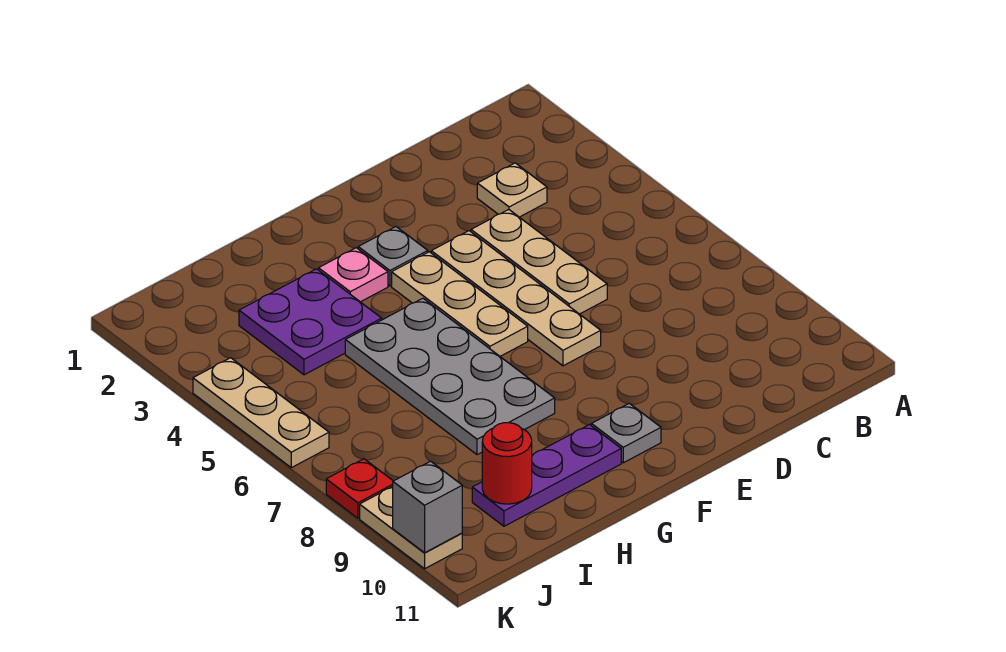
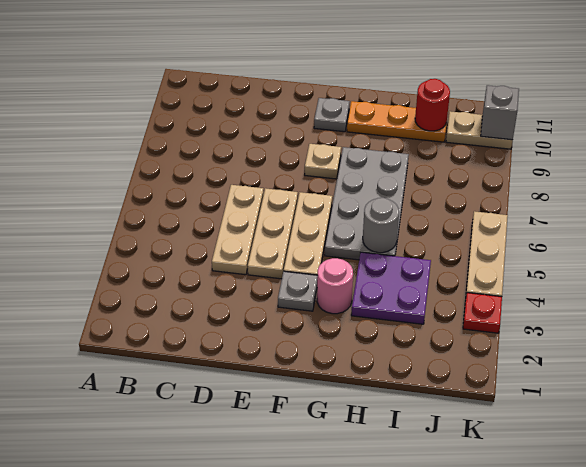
tan plate C3 level 1 -> tan plate F8 level 1
tan plate E4:E7 level 1 -> tan plate E4:E6 level 1
pink plate G3 level 1 -> pink round brick G3 level 1
purple plate G10:I10 level 1 -> orange plate G10:I10 level 1
none -> grey round brick H5 level 2
red plate K8 level 1 -> red plate K3 level 1
tan plate K9:K10 level 1 -> tan plate J10:K10 level 1

